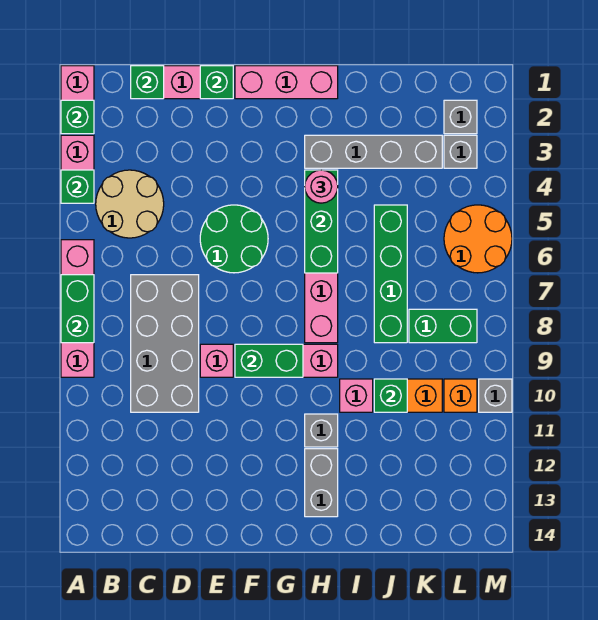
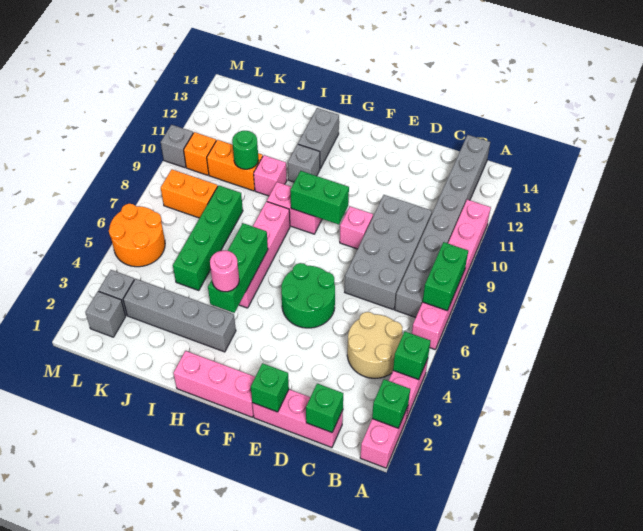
pink brick A6:A9 level 1 -> pink brick A6:A11 level 1
none -> grey brick B7:B14 level 1
green brick J10 level 2 -> green round brick J10 level 2
green brick K8:L8 level 1 -> orange brick K8:L8 level 1

